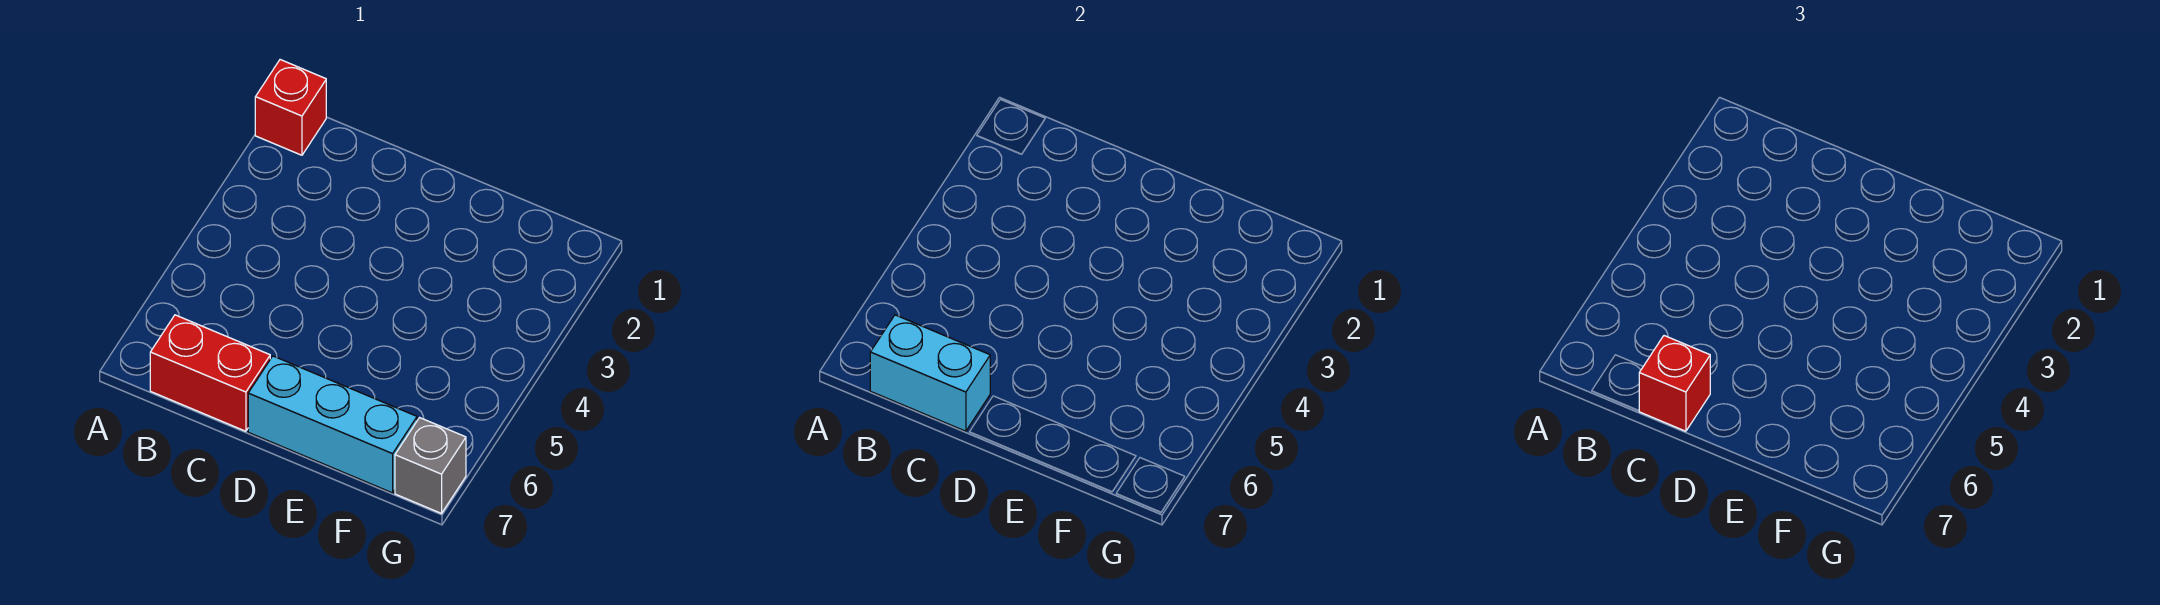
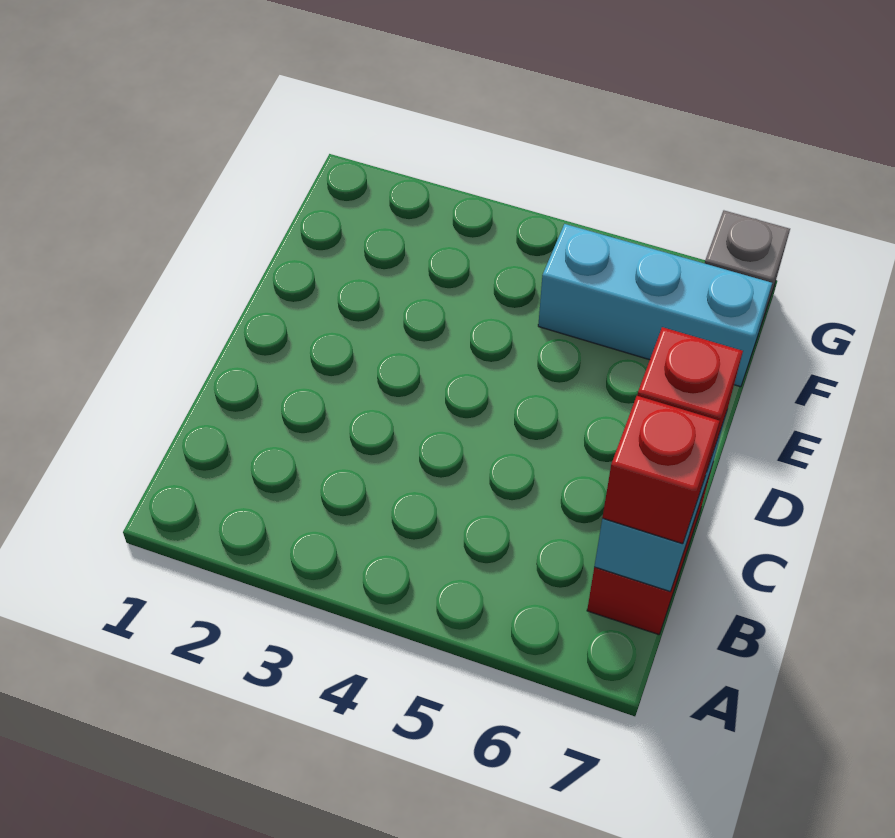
red brick A1 level 1 -> red brick B7 level 3
cyan brick D7:F7 level 1 -> cyan brick F5:F7 level 1

